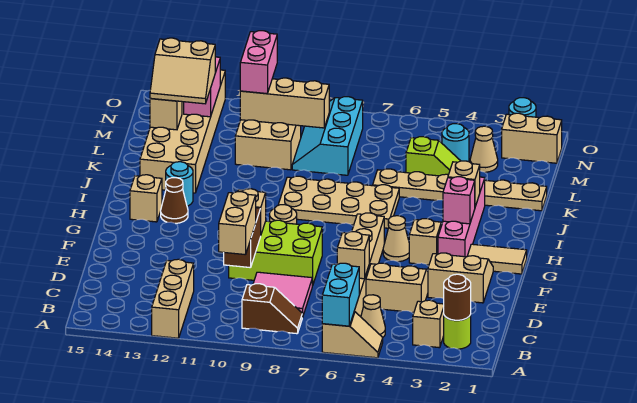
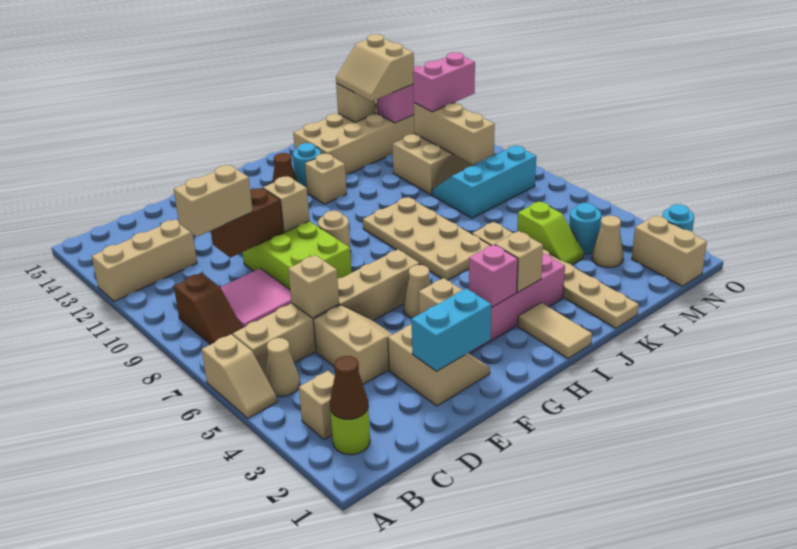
cyan brick A6:B6 level 2 -> cyan brick E2:F2 level 2
brown round brick B2 level 2 -> brown cone B2 level 2
tan tile G1:G2 level 1 -> tan tile I1:I2 level 1
tan brick H14 level 1 -> tan brick I12 level 1

